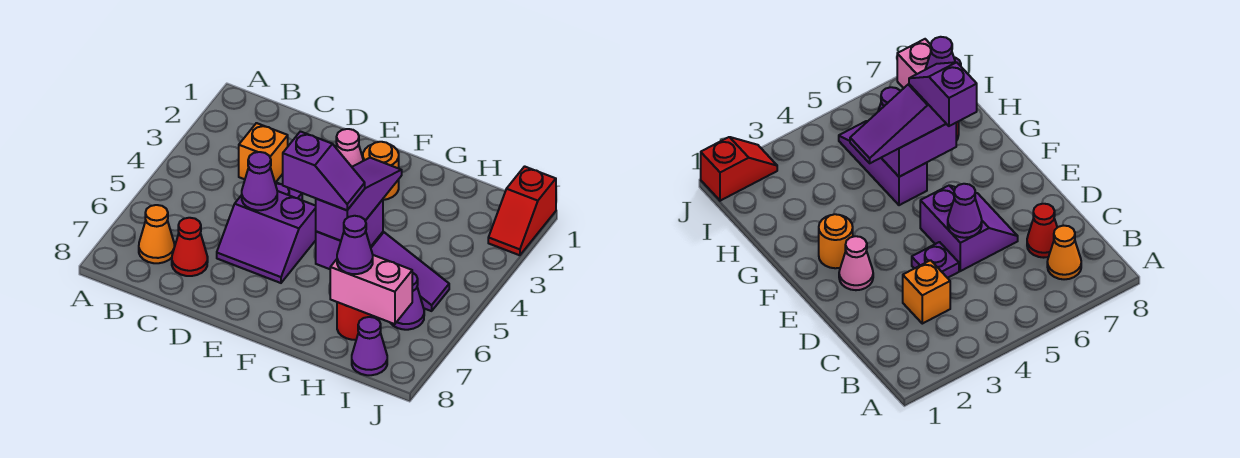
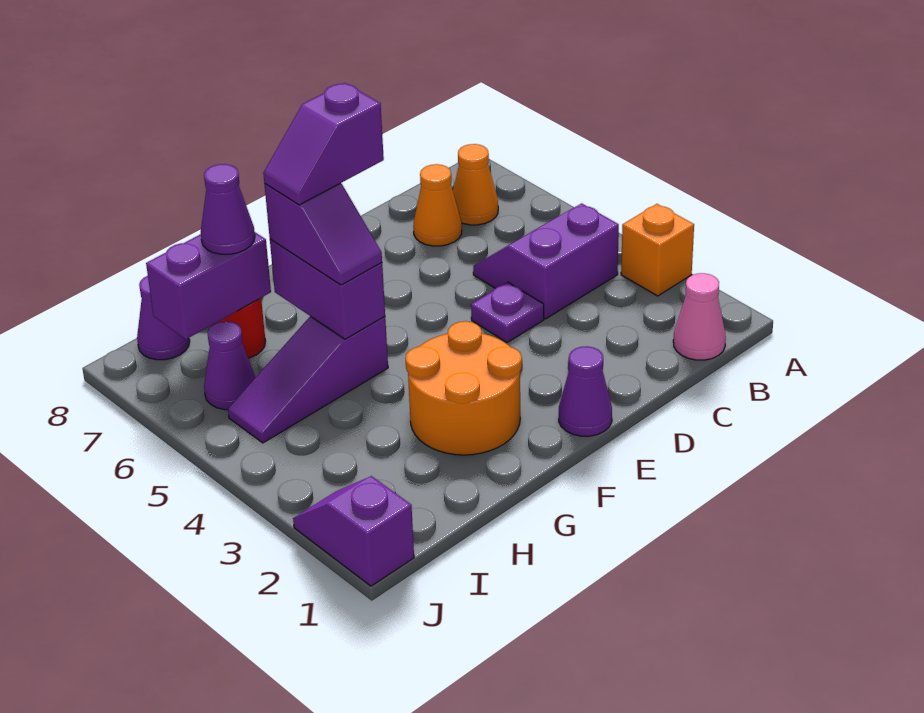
orange brick C3 level 1 -> orange brick A3 level 1
red cone C7 level 1 -> orange cone C7 level 1
purple slope D5:E6 level 1 top 5 -> purple slope B4:C5 level 1 top 4
purple cone D5 level 2 -> purple cone E1 level 1
pink cone E2 level 1 -> pink cone B1 level 1
orange round brick F2 level 1 -> orange round brick F2:G3 level 1
purple slope G4:G6 level 3 top 6 -> purple slope G5:G6 level 3 top 6
pink brick H7:I7 level 2 -> purple brick H7:I7 level 2
red slope J1:J2 level 1 top 1 -> purple slope J1:J2 level 1 top 1

